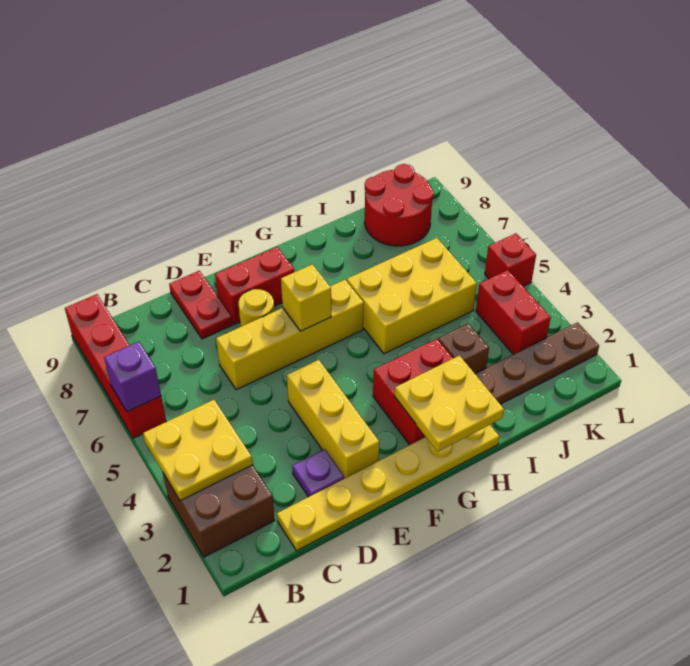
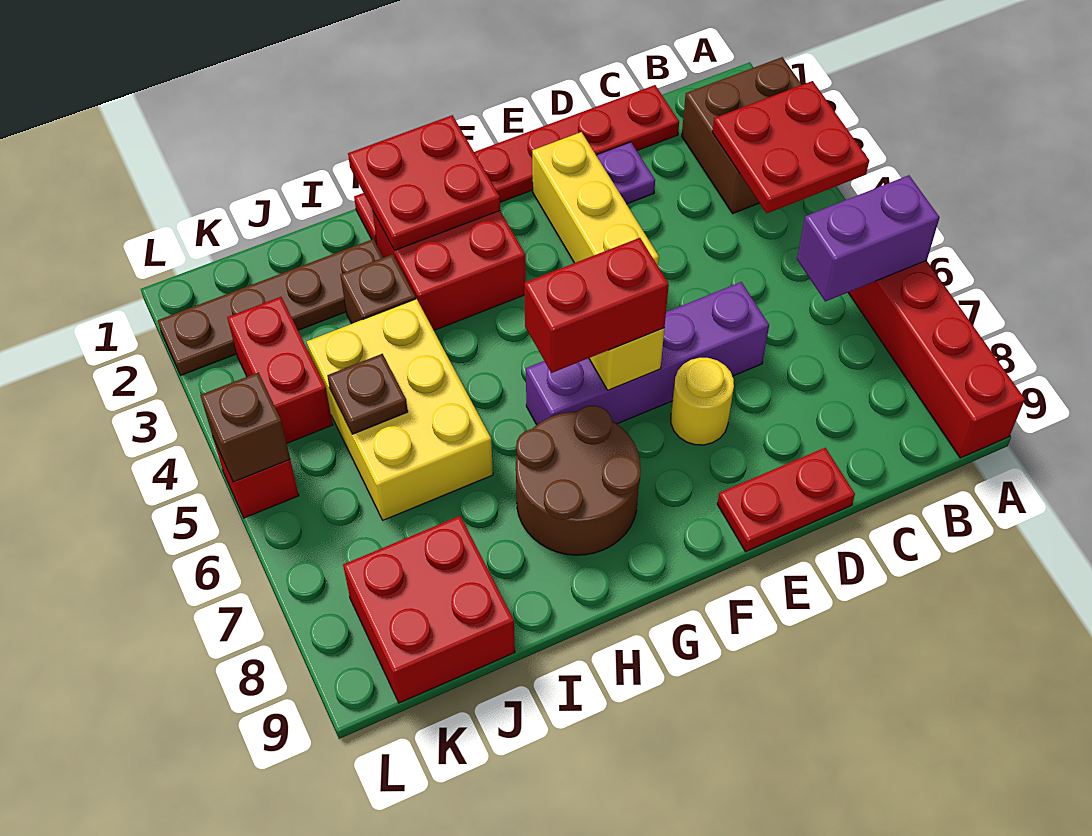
yellow plate A3:B4 level 2 -> red plate A3:B4 level 2
purple brick A6 level 2 -> purple brick A6:B6 level 2
yellow plate C1:H1 level 1 -> red plate C1:H1 level 1
yellow brick D6:G6 level 1 -> purple brick D6:G6 level 1
red plate D8:D9 level 1 -> red plate D9:E9 level 1
red brick E8:F8 level 1 -> red brick F6:G6 level 3
yellow plate G1:H2 level 2 -> red plate G1:H2 level 2
none -> brown round brick G7:H8 level 1
yellow brick H5:J6 level 1 -> yellow brick I4:J6 level 1
none -> brown plate J5 level 2
red round brick J8:K9 level 1 -> red brick J8:K9 level 1
none -> brown brick L5 level 2

